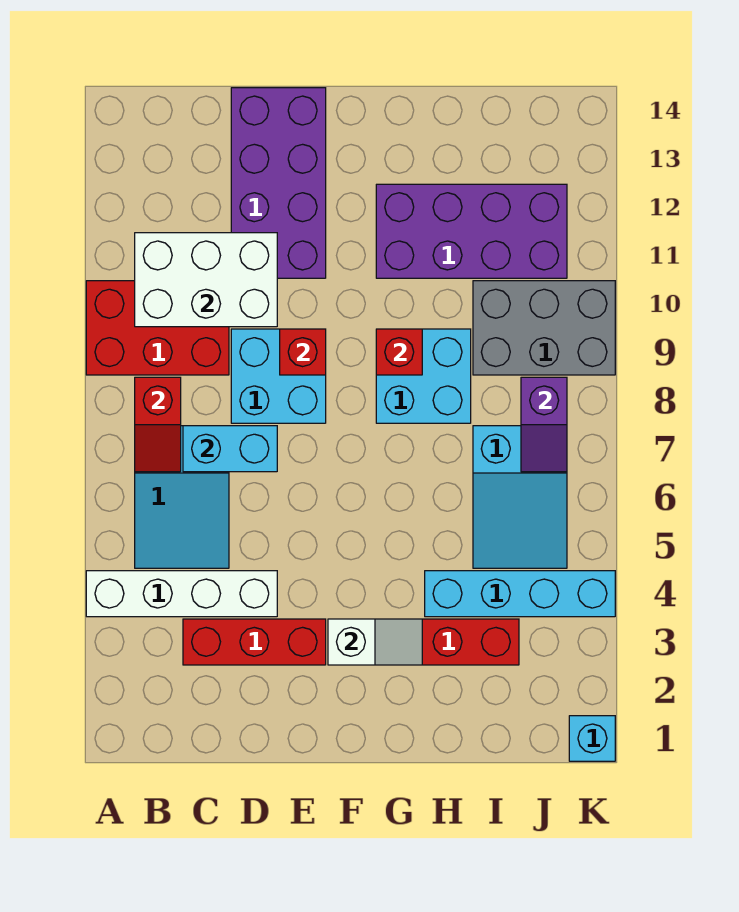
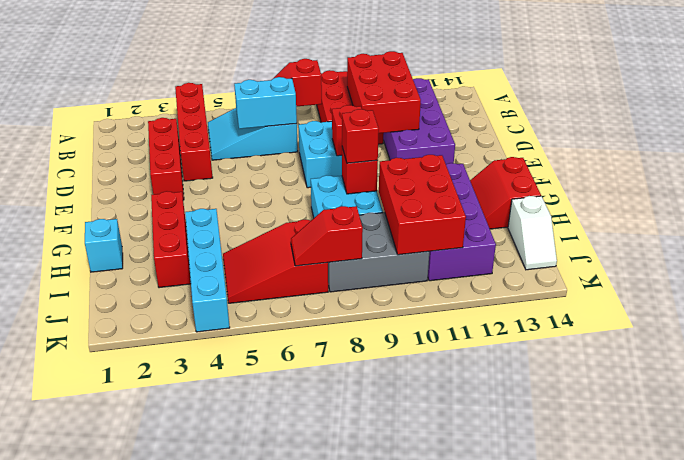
white brick A4:D4 level 1 -> red brick A4:D4 level 1
white brick B10:D11 level 2 -> red brick B10:D11 level 2
cyan brick C7:D7 level 2 -> cyan brick C6:C7 level 2
purple brick D11:E14 level 1 -> purple brick B11:E12 level 1
white slope F3:G3 level 2 top F -> white slope I14:J14 level 1 top I
none -> red brick G9 level 3
none -> red slope G13:H14 level 1 top 14
none -> red brick H10:J11 level 2
cyan slope I5:J7 level 1 top 7 -> red slope I5:J7 level 1 top 7
grey brick I9:K10 level 1 -> grey brick I8:J10 level 1
purple slope J7:J8 level 2 top 8 -> red slope J7:J8 level 2 top 8
cyan brick K1 level 1 -> cyan brick H1 level 1

